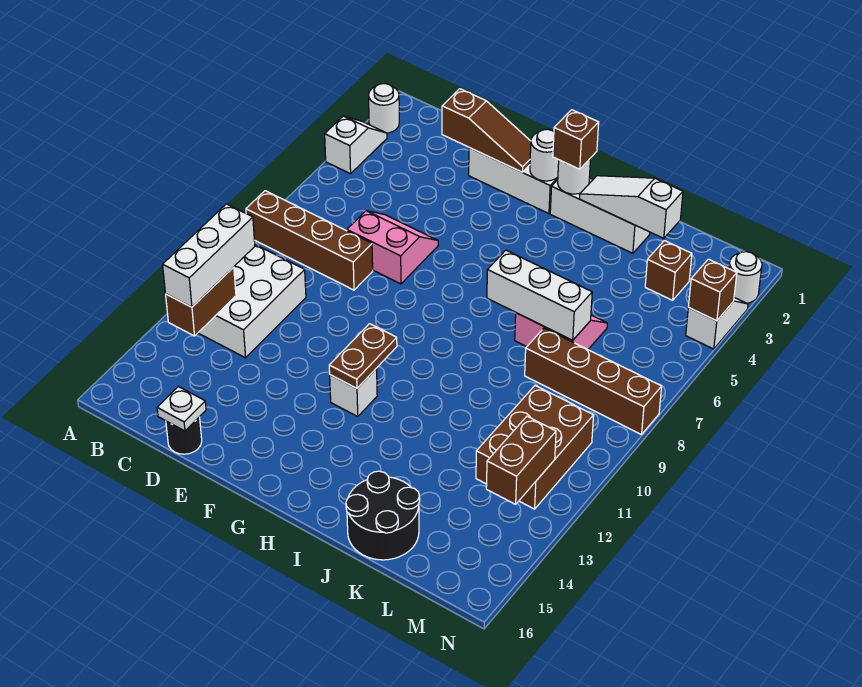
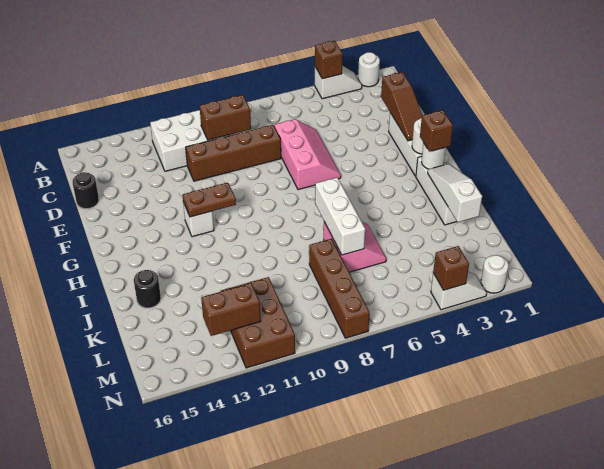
brown brick A8:D8 level 1 -> brown brick D8:D11 level 1
white brick B11:B13 level 3 -> none
brown brick B12:B13 level 2 -> brown brick C9:C10 level 2
pink slope D6:E7 level 1 top 7 -> pink slope D6:F7 level 1 top 7
white plate D16 level 2 -> none
black round brick J15:K16 level 1 -> black round brick J15 level 1
brown brick L3 level 1 -> brown brick A4 level 2
brown brick L10:M12 level 1 -> brown brick L11:N12 level 1

